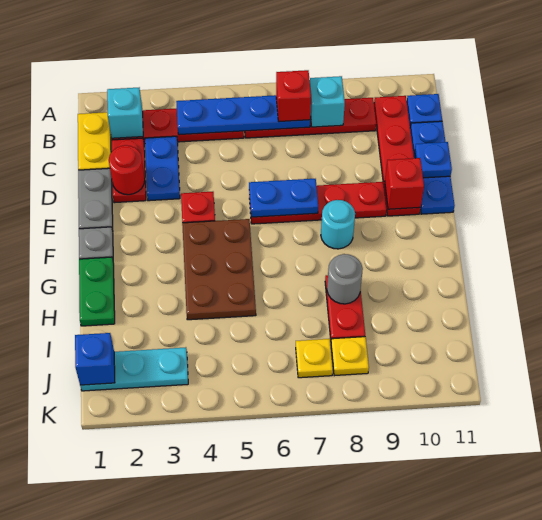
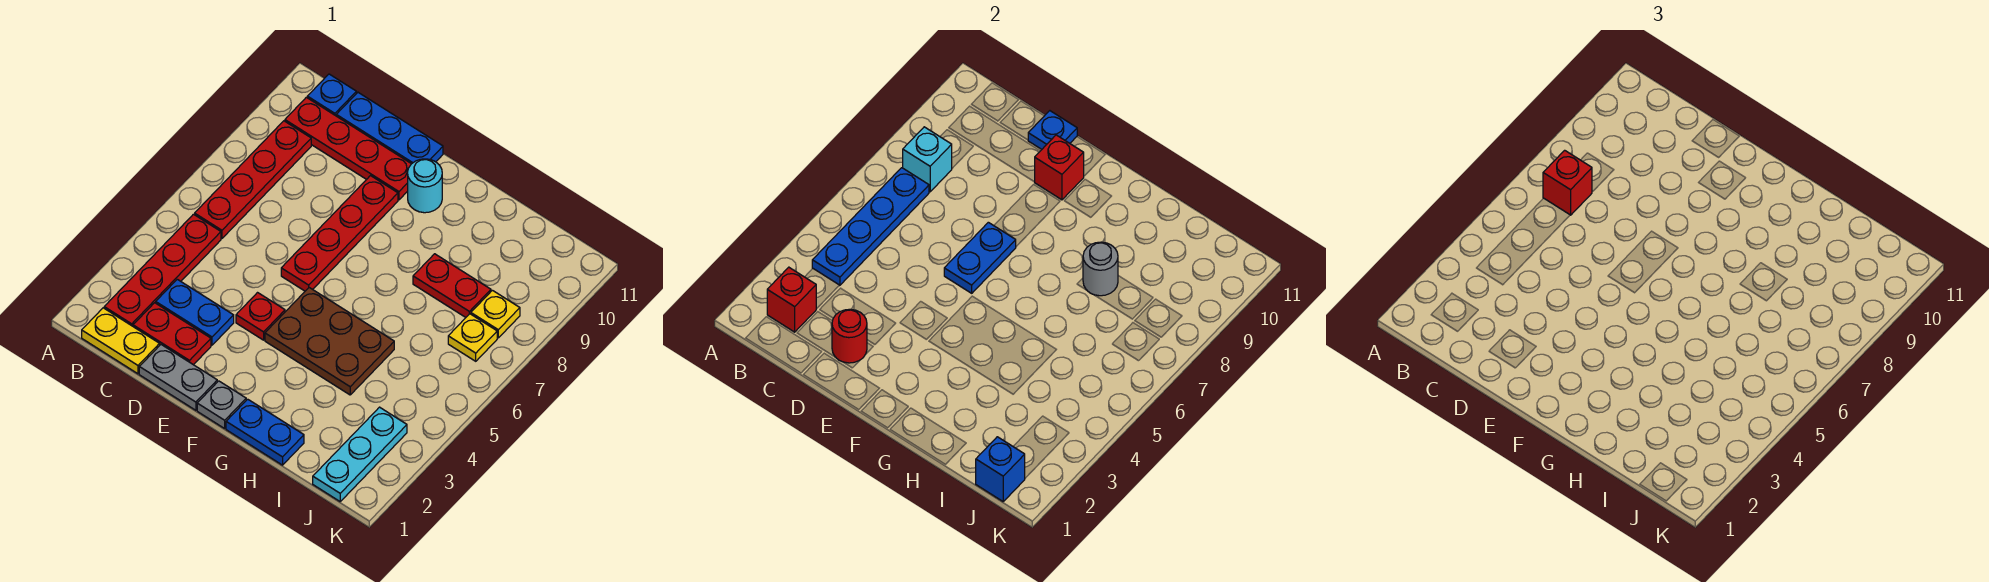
cyan brick B2 level 2 -> red brick B2 level 2
cyan round brick F8 level 1 -> cyan round brick F10 level 1
green plate G1:H1 level 1 -> blue plate G1:H1 level 1

